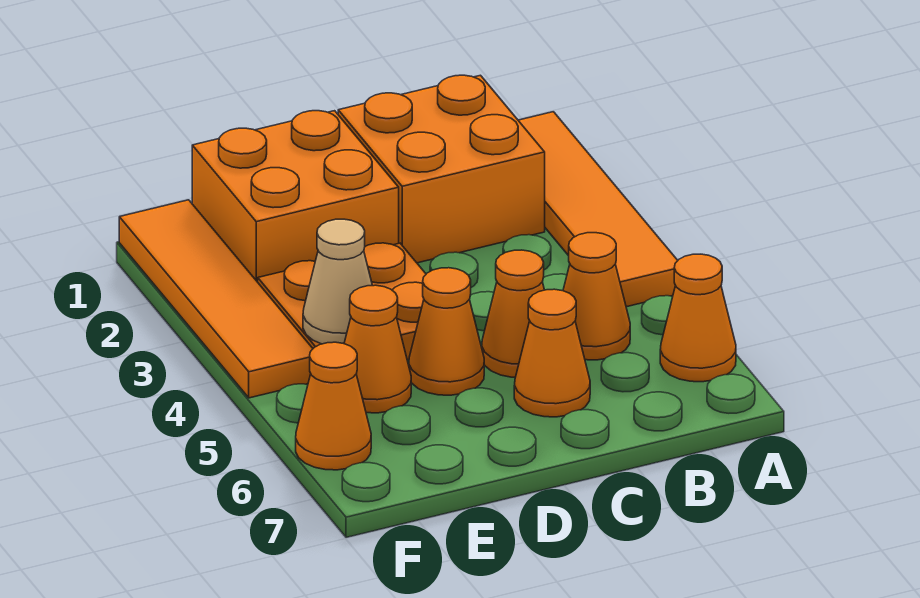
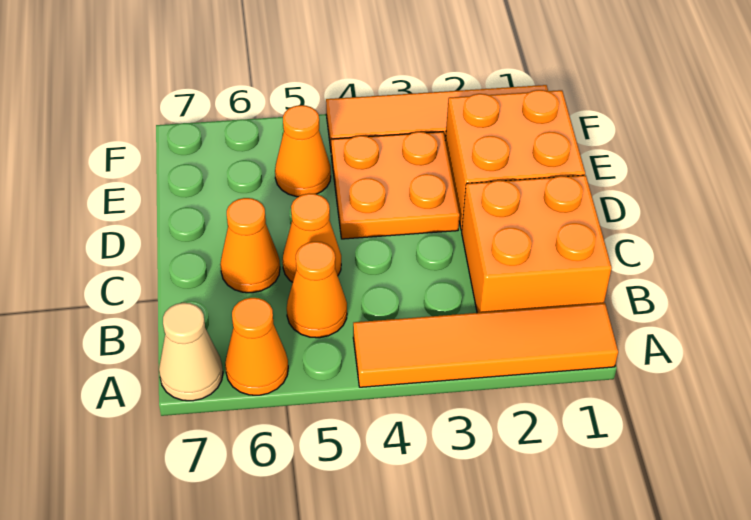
orange cone D5 level 1 -> none
tan cone E4 level 2 -> tan cone A7 level 1
orange cone F6 level 1 -> none

